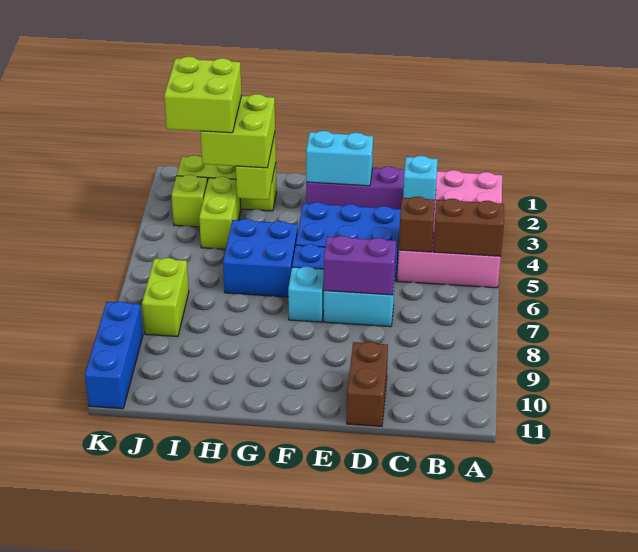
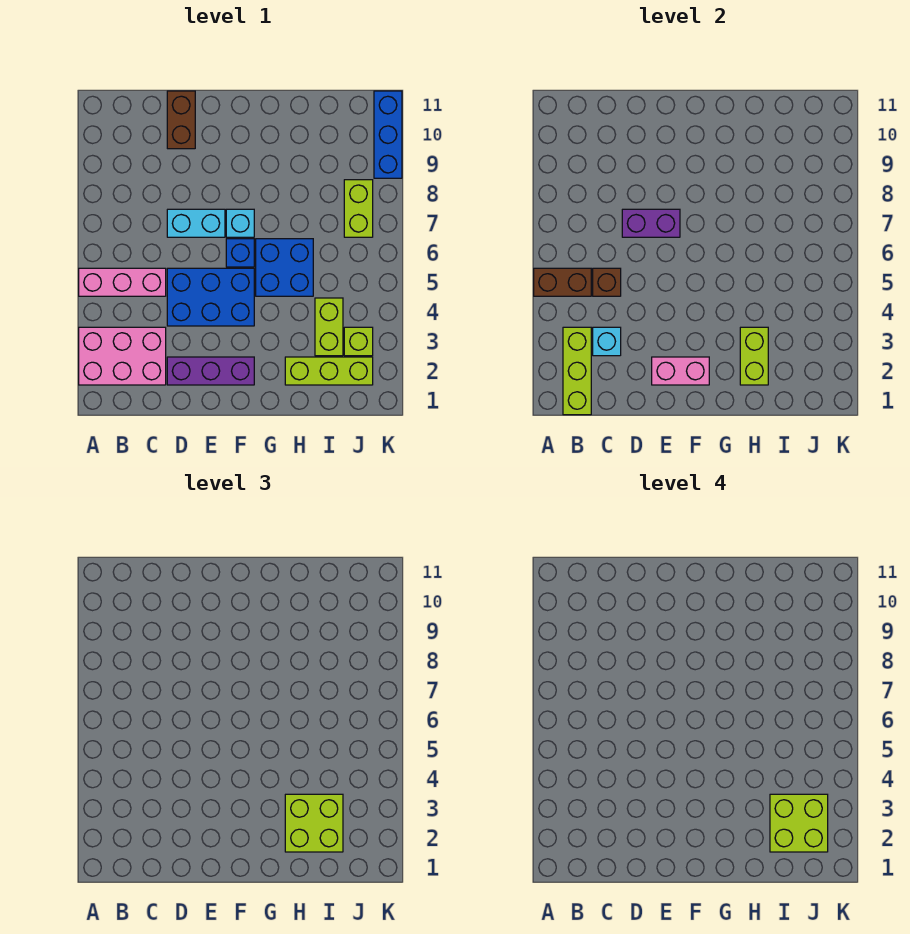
none -> lime brick B1:B3 level 2
cyan brick E2:F2 level 2 -> pink brick E2:F2 level 2

